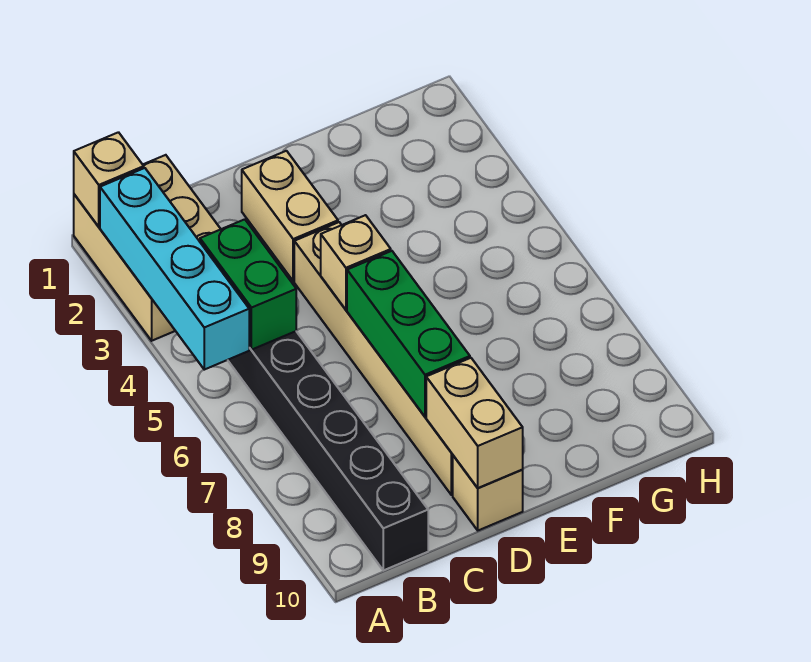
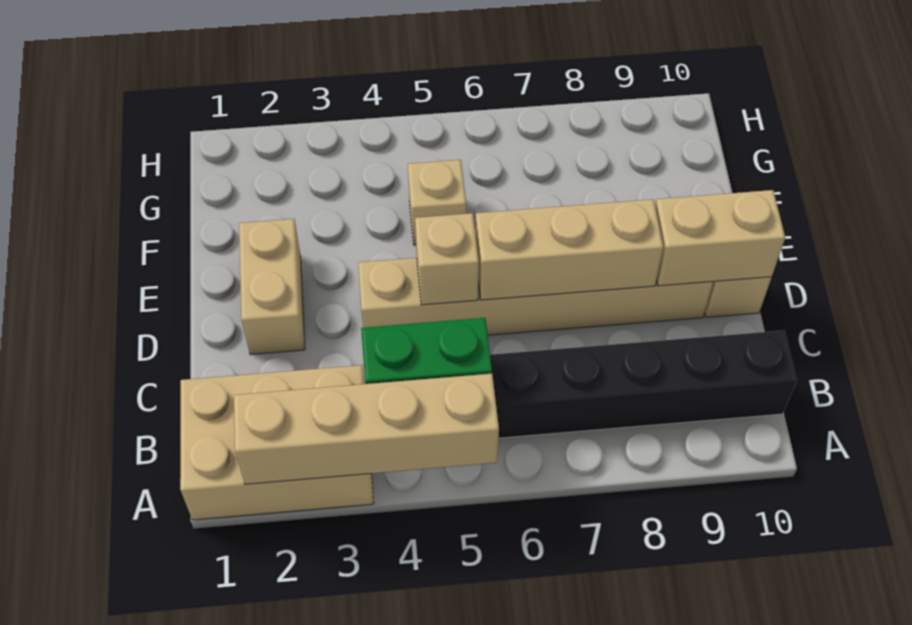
tan brick A1 level 2 -> tan brick F5 level 1
cyan brick A2:A5 level 2 -> tan brick A2:A5 level 2
tan brick D2:D3 level 1 -> tan brick D2:E2 level 1
green brick D6:D8 level 2 -> tan brick D6:D8 level 2

